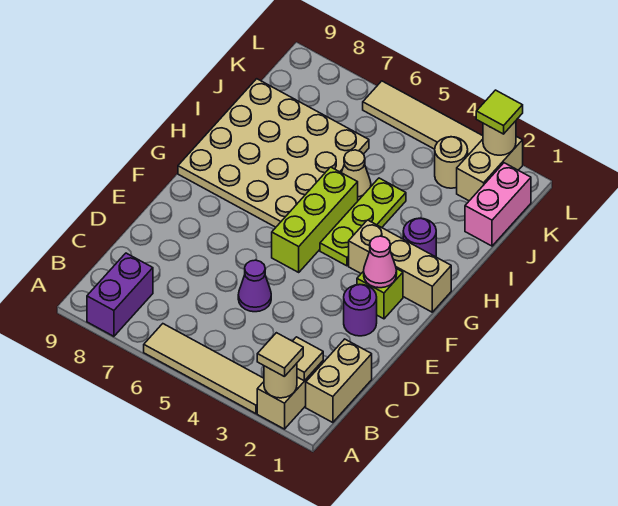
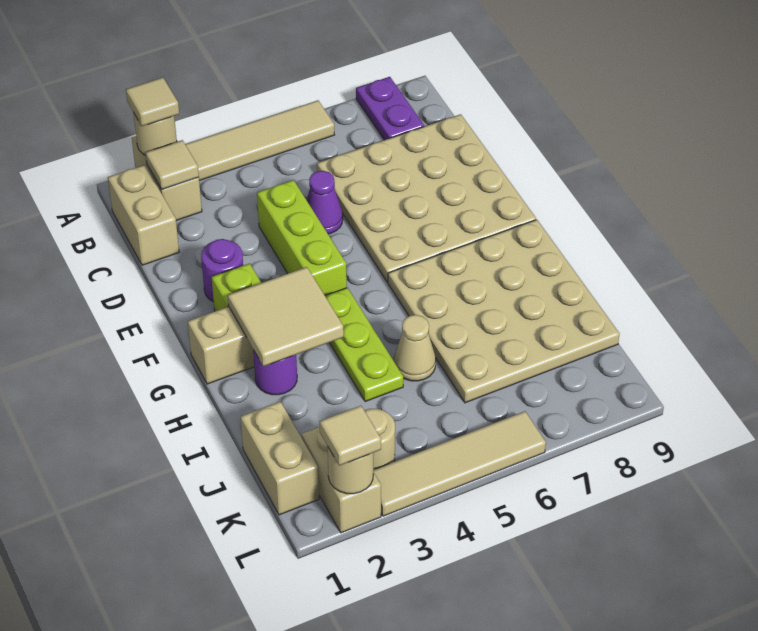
purple brick A8:B8 level 1 -> purple plate A8:B8 level 1
none -> tan plate C6:F9 level 1
pink cone F2 level 2 -> none
lime brick F5:H5 level 1 -> lime brick D4:F4 level 1
none -> tan tile G2:H3 level 2
pink brick J1:K1 level 1 -> tan brick J1:K1 level 1
lime tile L2 level 3 -> tan tile L2 level 3

